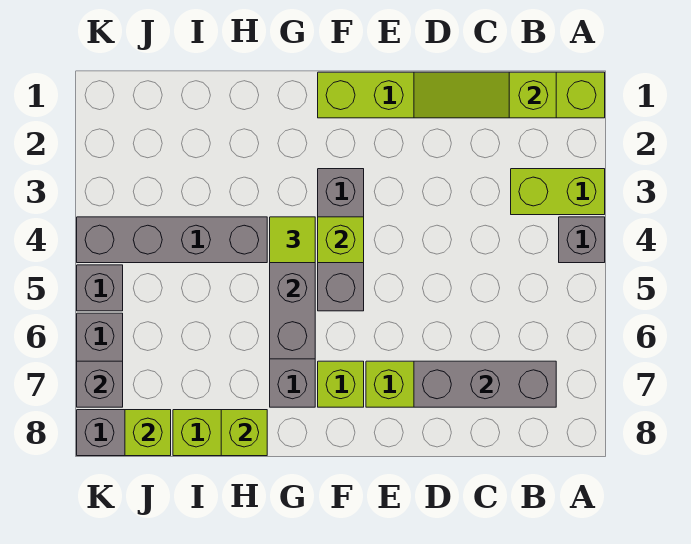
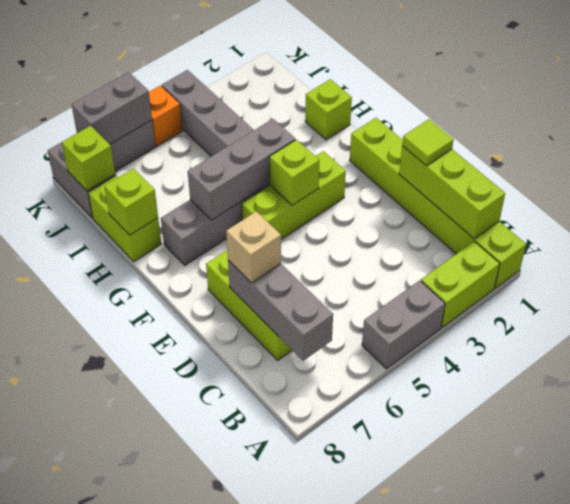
lime brick A3:B3 level 1 -> lime brick A2:A3 level 1
grey brick A4 level 1 -> grey brick A4:A5 level 1
lime slope B1:D1 level 2 top B -> lime brick B1:D1 level 2
none -> tan brick D7 level 3
grey brick F3:F5 level 1 -> lime brick F3:F5 level 1
lime brick F7 level 1 -> lime brick H1 level 1
lime tile G4 level 3 -> lime tile D1 level 3
grey brick K5 level 1 -> orange brick K5 level 1
grey brick K7 level 2 -> grey brick K6:K7 level 2

